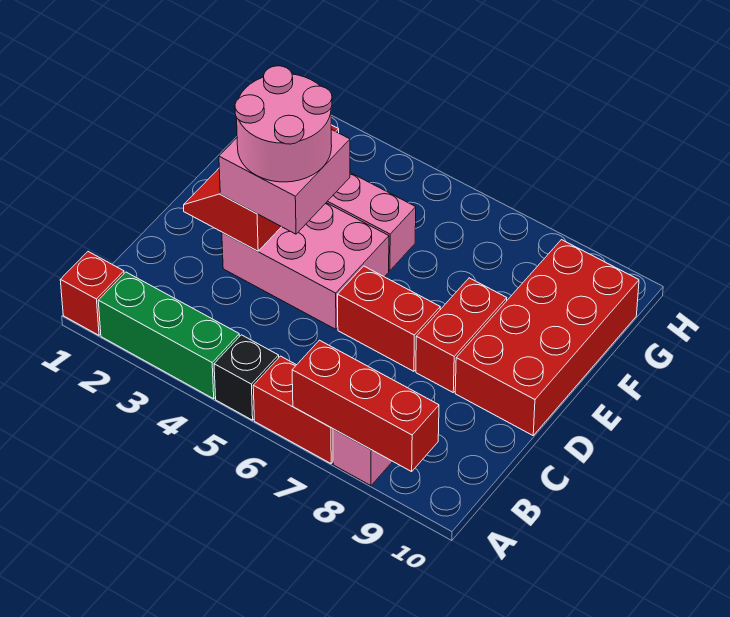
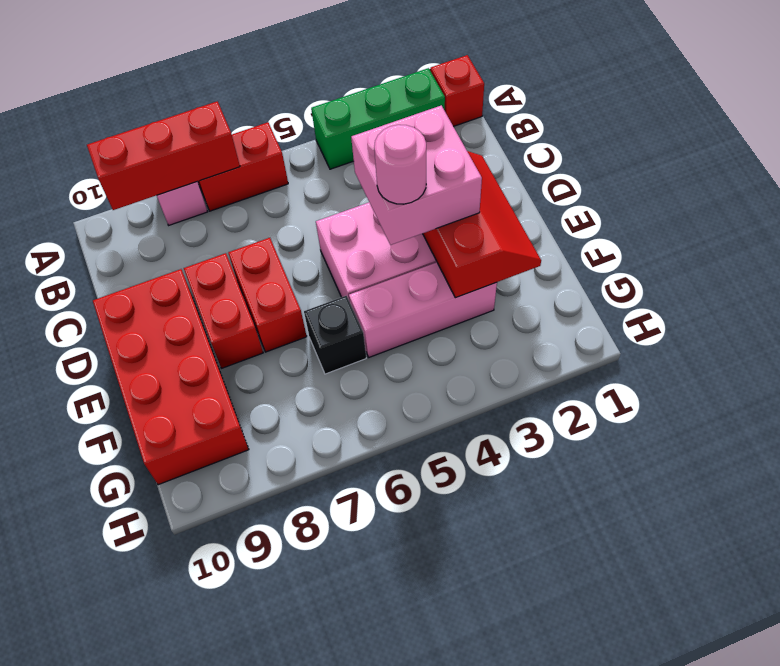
black brick A5 level 1 -> black brick F6 level 1
pink round brick D3:E4 level 4 -> pink round brick E4 level 4
red brick D6:D7 level 1 -> red brick D7:E7 level 1

